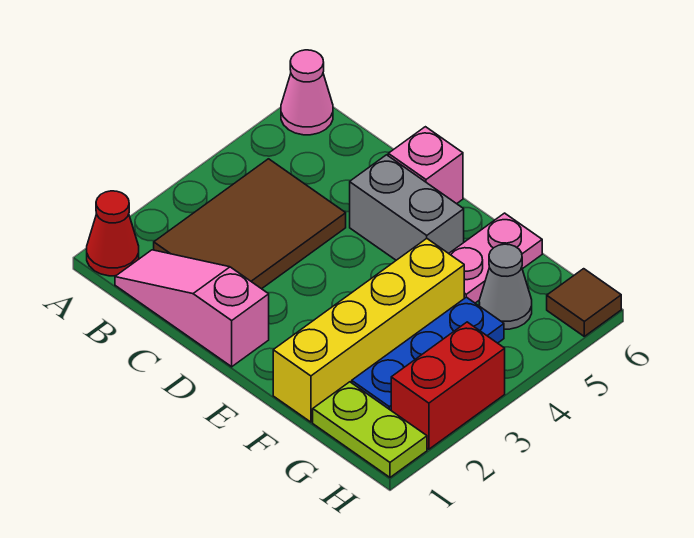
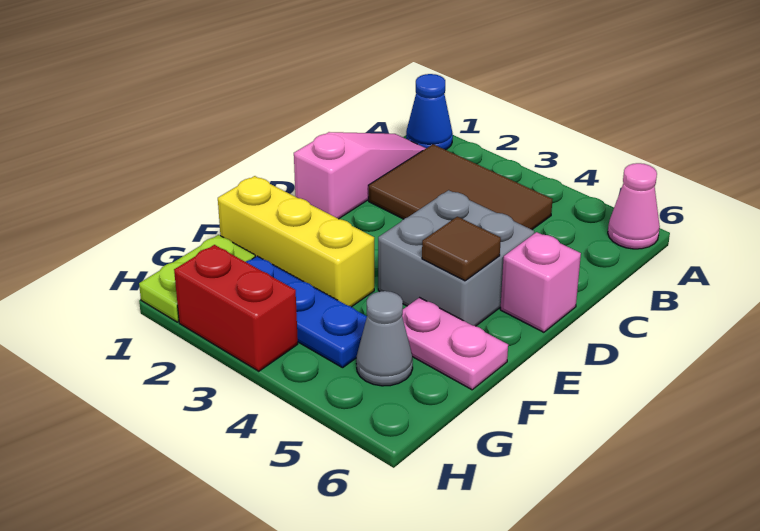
red cone A1 level 1 -> blue cone A1 level 1
grey brick D5:E5 level 1 -> grey brick D4:E5 level 1
yellow brick F1:F4 level 1 -> yellow brick F1:F3 level 1
brown tile H6 level 1 -> brown tile E5 level 2

